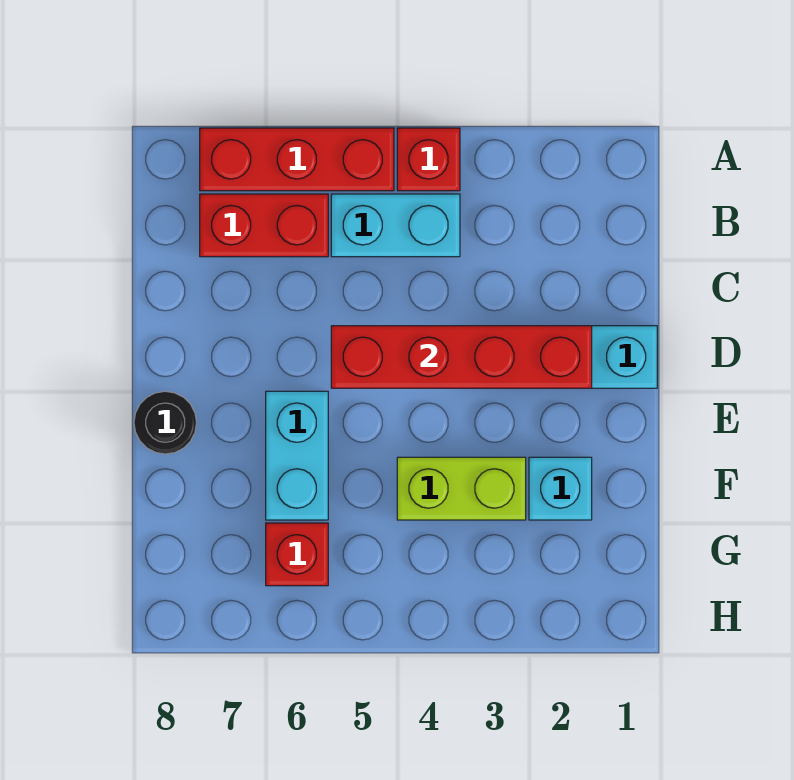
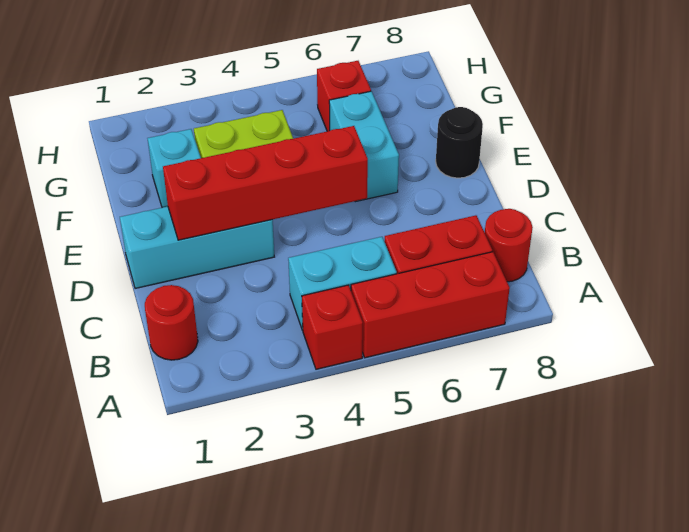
none -> red round brick B1 level 1
none -> red round brick B8 level 1

